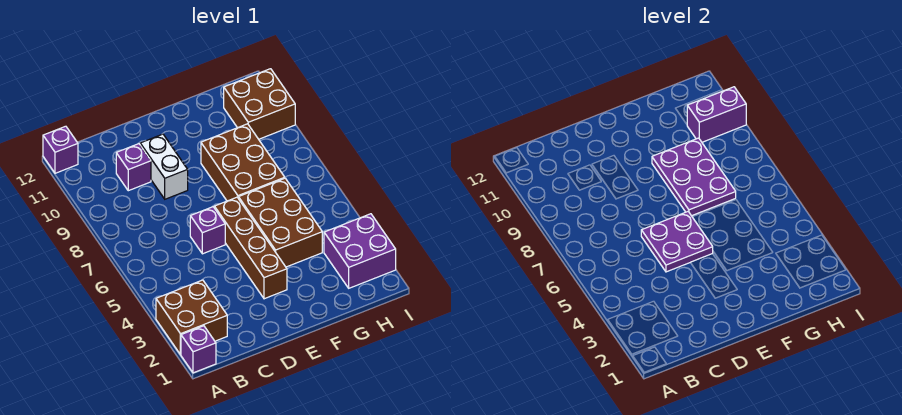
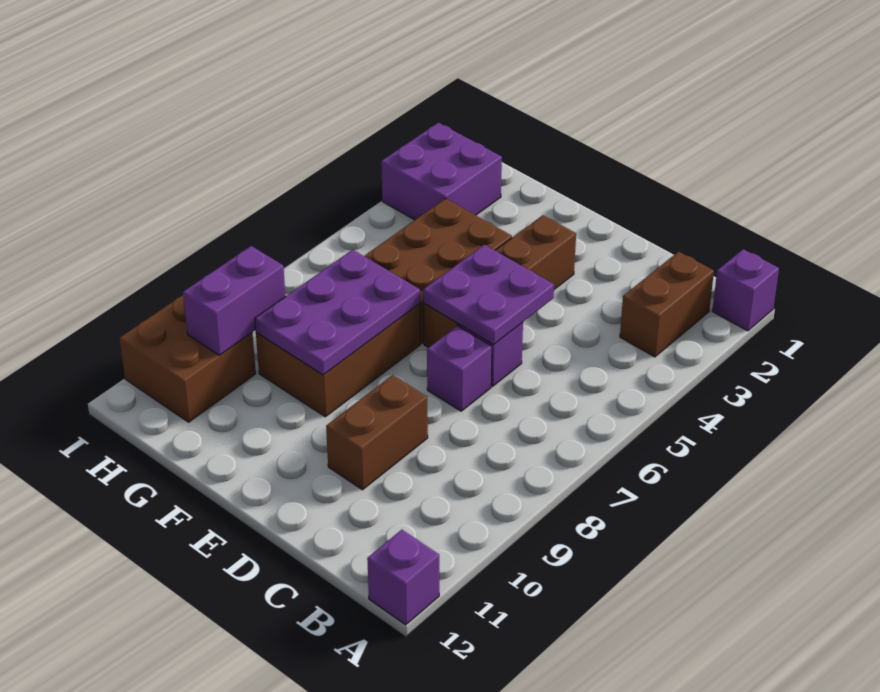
brown brick A2:B3 level 1 -> brown brick B2:B3 level 1
purple brick C10 level 1 -> purple brick D7 level 1
white brick D9:D10 level 1 -> brown brick D9:D10 level 1
purple brick H10:I10 level 2 -> purple brick H9:H10 level 2

